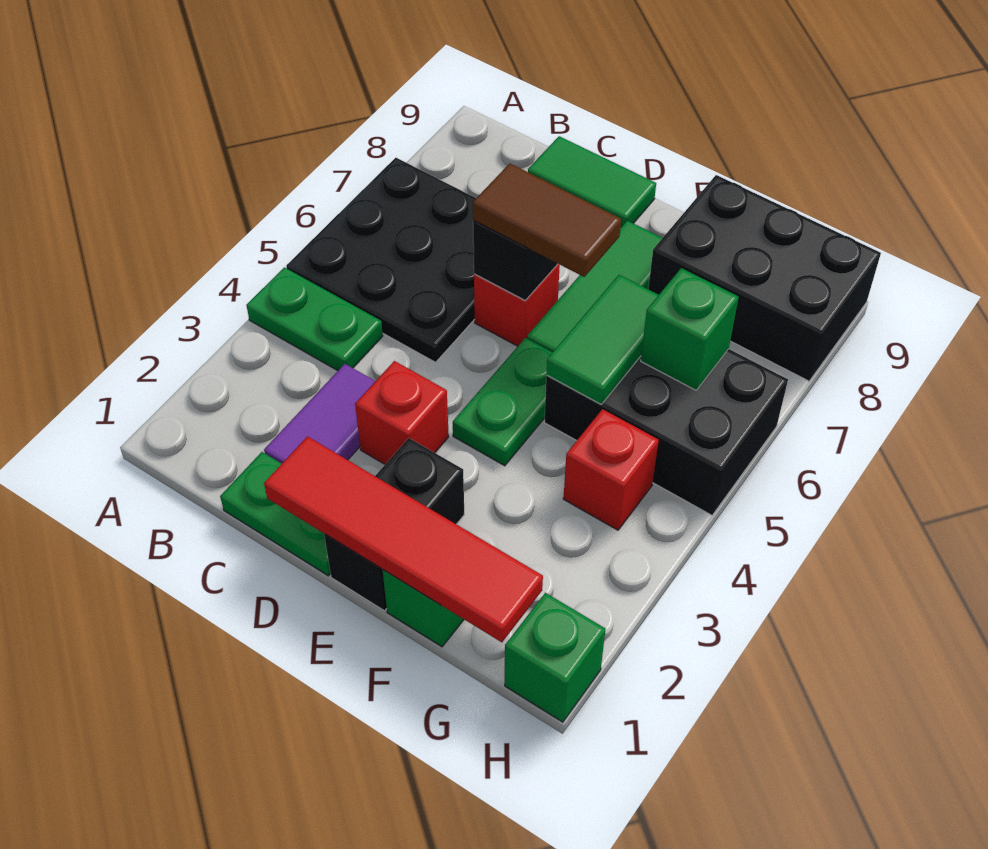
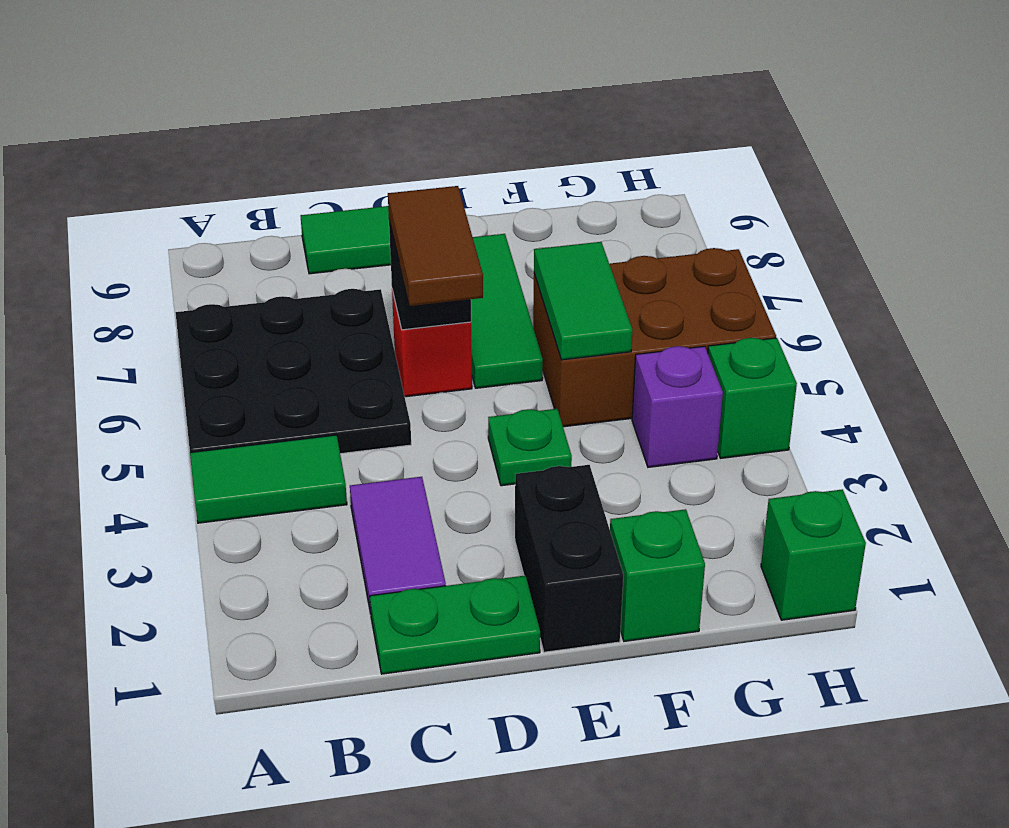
green plate A4:B4 level 1 -> green tile A4:B4 level 1
red tile D1:G1 level 2 -> none
red brick D3 level 1 -> none
brown tile D6:E6 level 3 -> brown tile D5:D6 level 3
green plate E4:E5 level 1 -> green plate E4 level 1
black brick F5:H6 level 1 -> brown brick F5:H6 level 1
black brick F8:H9 level 1 -> none
red brick G4 level 1 -> purple brick G4 level 1
green brick G6 level 2 -> green brick H4 level 1

